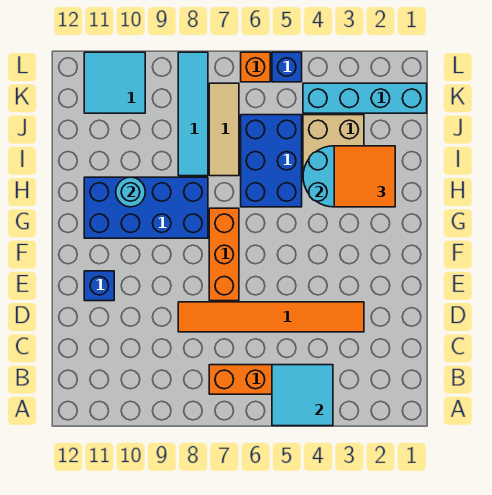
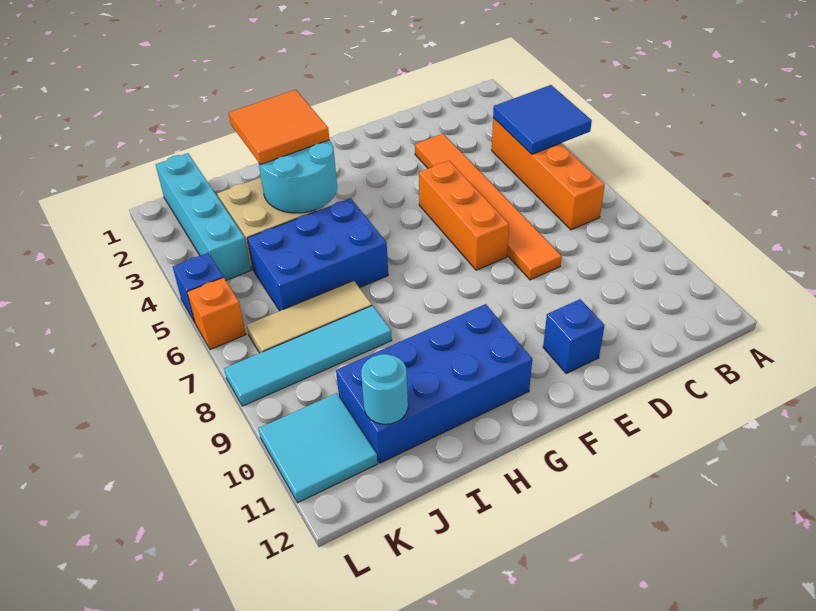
cyan tile A4:B5 level 2 -> blue tile A4:B5 level 2
orange brick E7:G7 level 1 -> orange brick E5:E7 level 1
blue brick G8:H11 level 1 -> blue brick G10:J11 level 1
cyan round brick H10 level 2 -> cyan round brick J11 level 2

